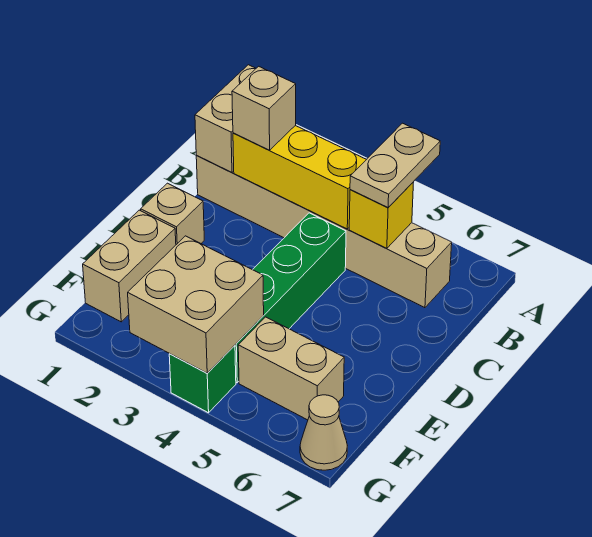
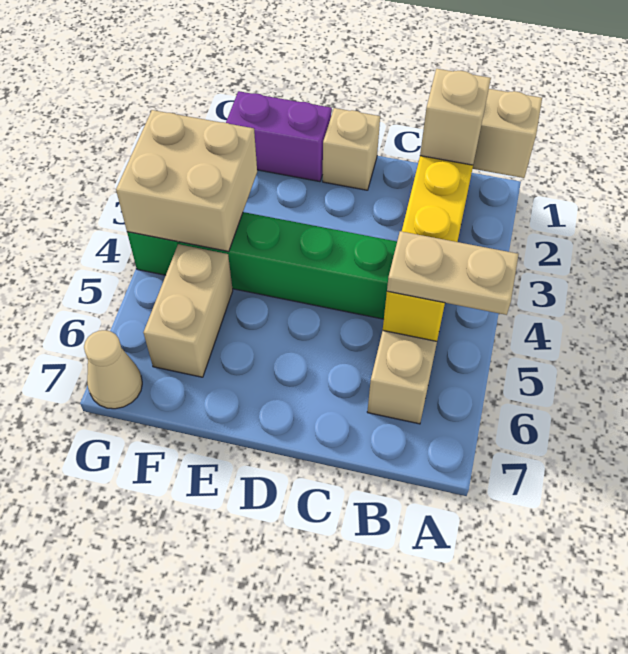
tan brick E1:F1 level 1 -> purple brick E1:F1 level 1

